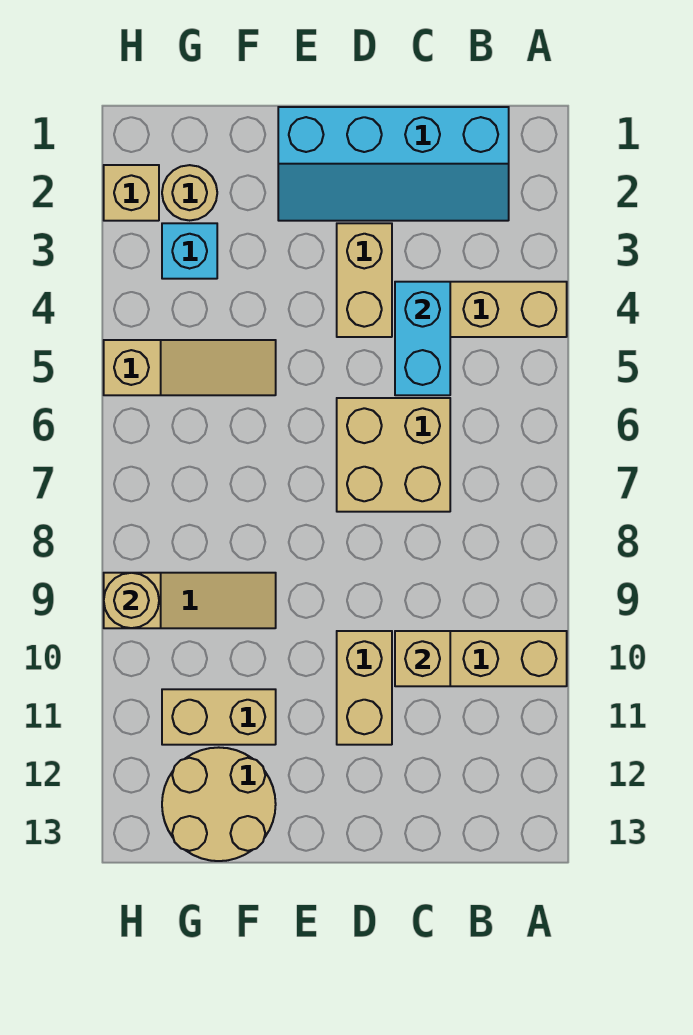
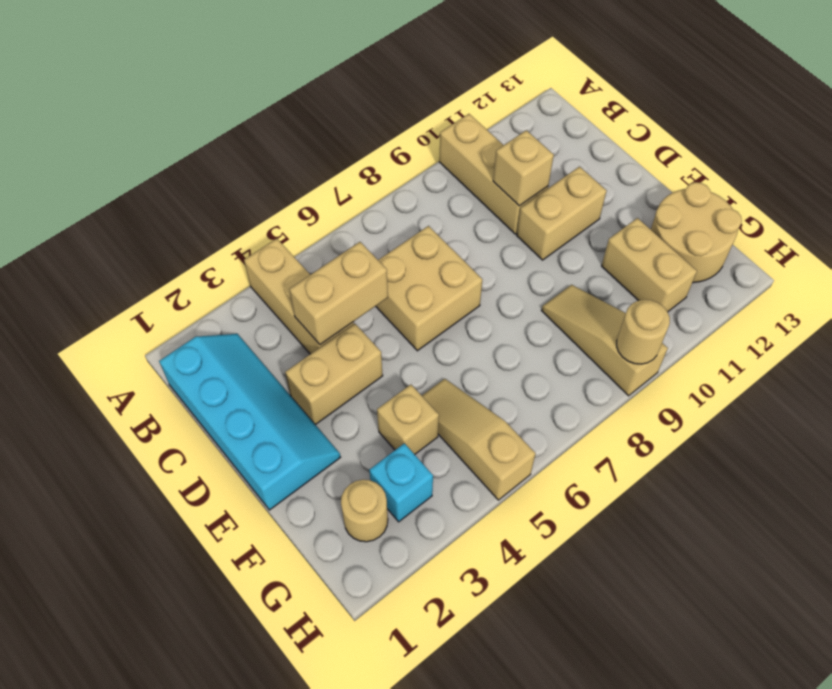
cyan brick C4:C5 level 2 -> tan brick C4:C5 level 2
tan brick H2 level 1 -> tan brick F4 level 1

